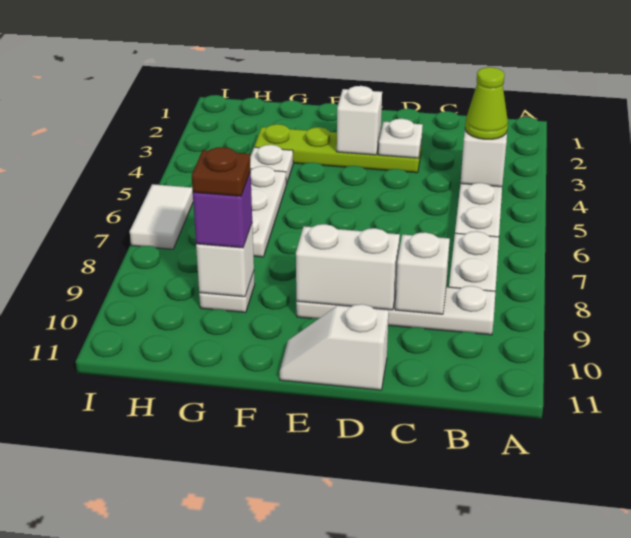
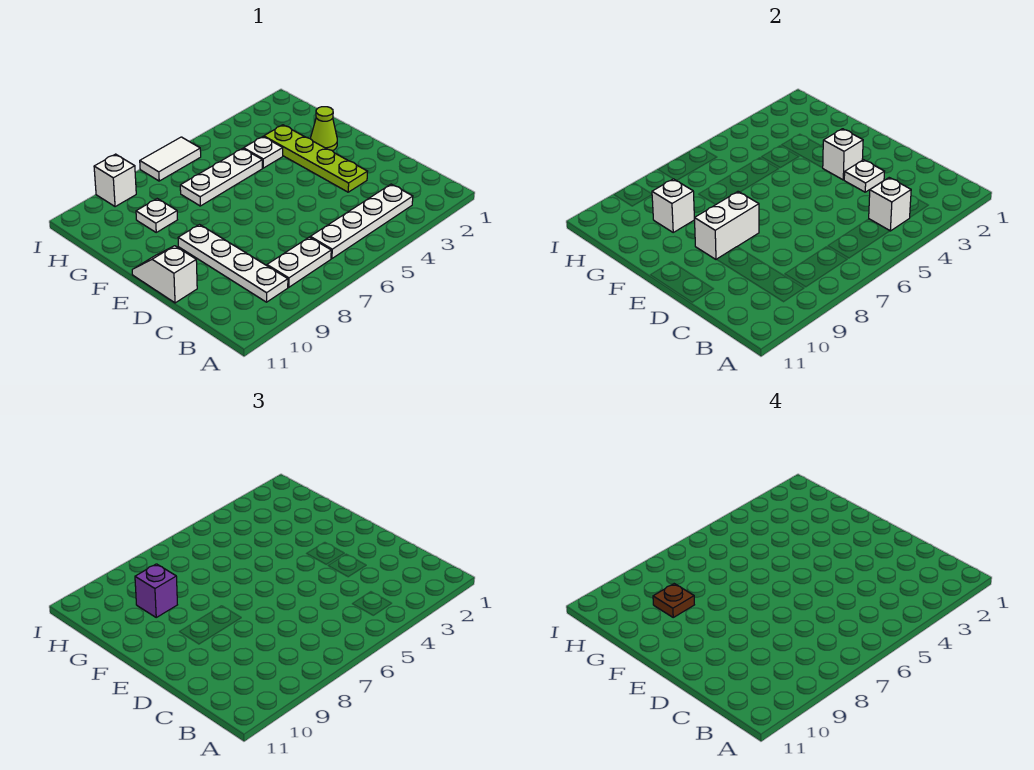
lime cone B4 level 3 -> lime cone F2 level 1
white brick C9 level 2 -> white brick I9 level 1
white brick D9:E9 level 2 -> white brick E8:E9 level 2

